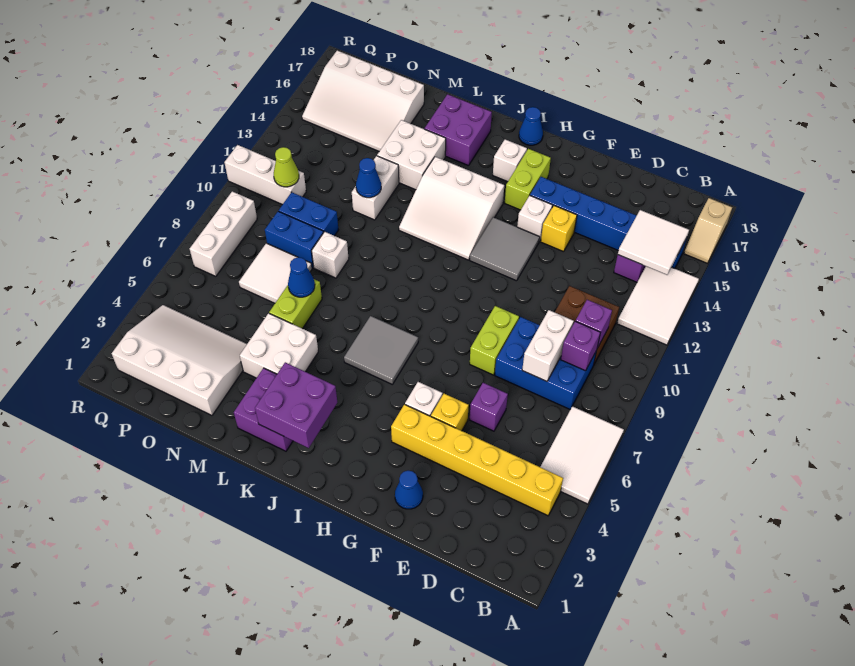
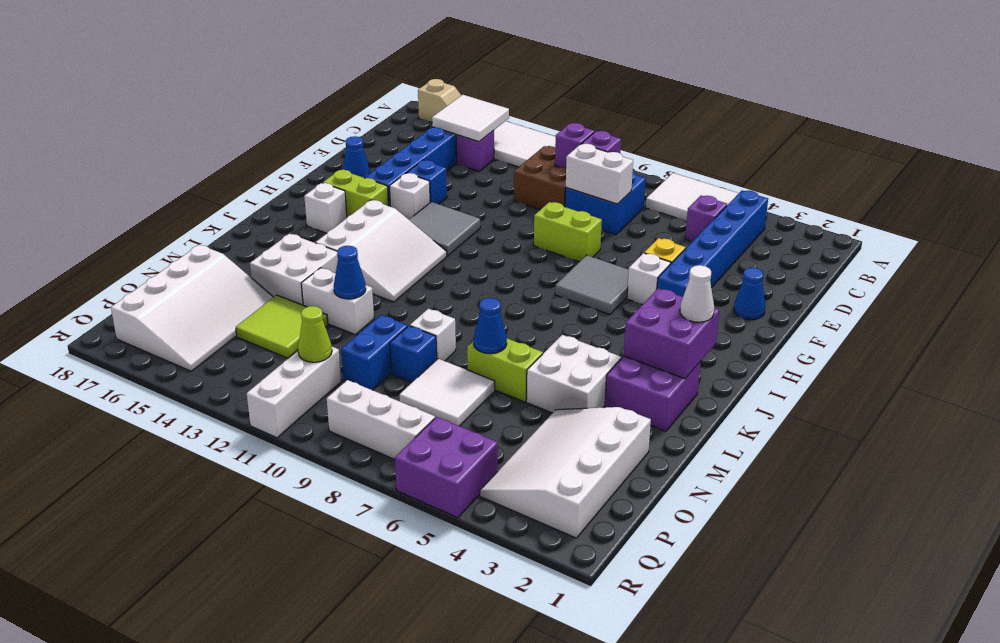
yellow brick B4:G4 level 1 -> blue brick B4:G4 level 1
blue brick C8:E9 level 1 -> blue brick C8:D9 level 1
purple brick E6 level 1 -> purple brick C5 level 1
yellow brick F14 level 1 -> blue brick F14 level 1
grey tile I6:J7 level 1 -> grey tile G6:H7 level 1
blue cone I18 level 1 -> blue cone F17 level 1
none -> white cone J2 level 3
purple brick K16:L17 level 1 -> purple brick Q5:R6 level 1
blue brick N9:O9 level 1 -> blue brick N9 level 1
none -> lime tile N13:O14 level 1

